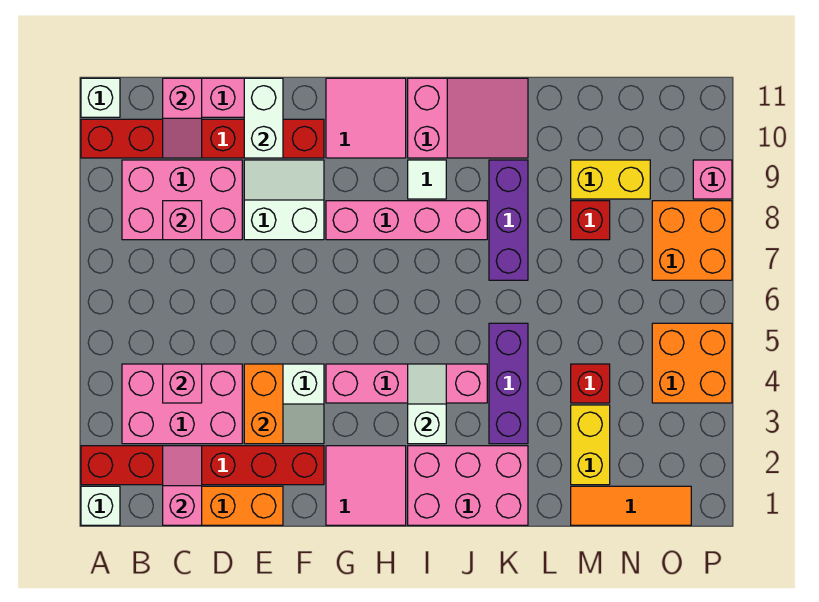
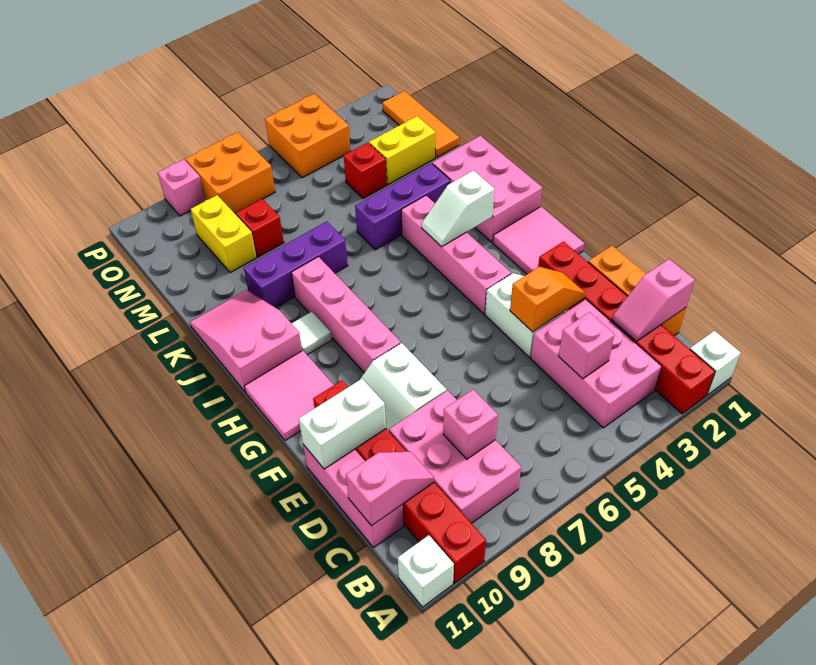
orange brick E3:E4 level 2 -> orange slope E3:E4 level 2 top 4

